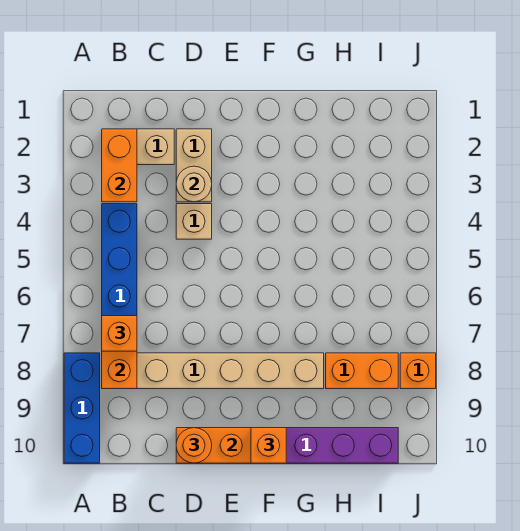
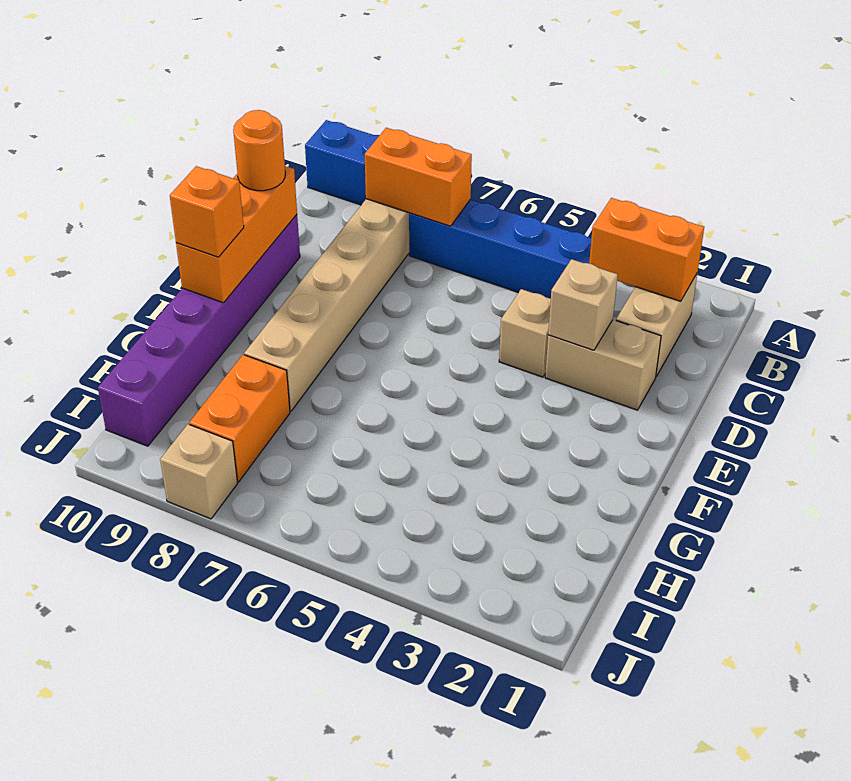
orange brick B7 level 3 -> none
tan round brick D3 level 2 -> tan brick D3 level 2
orange brick J8 level 1 -> tan brick J8 level 1

